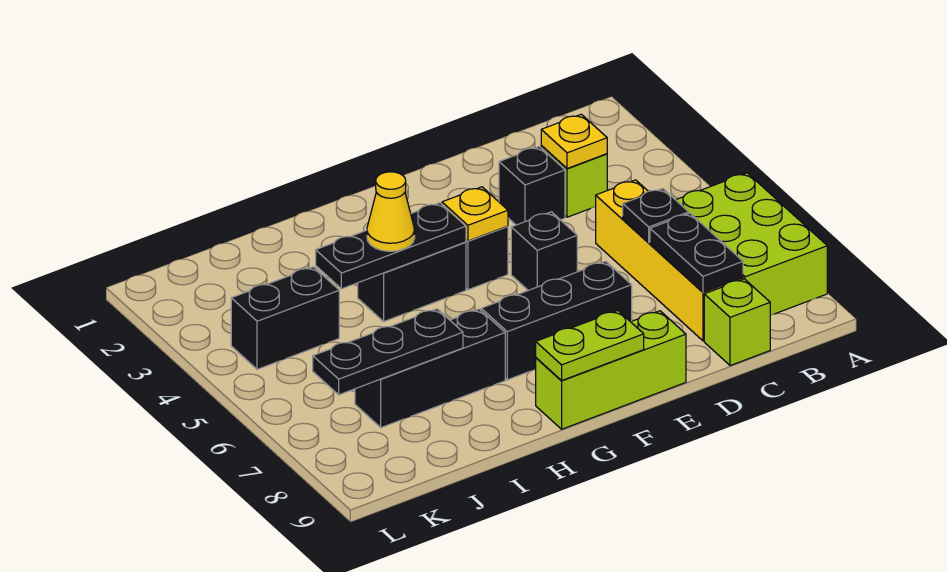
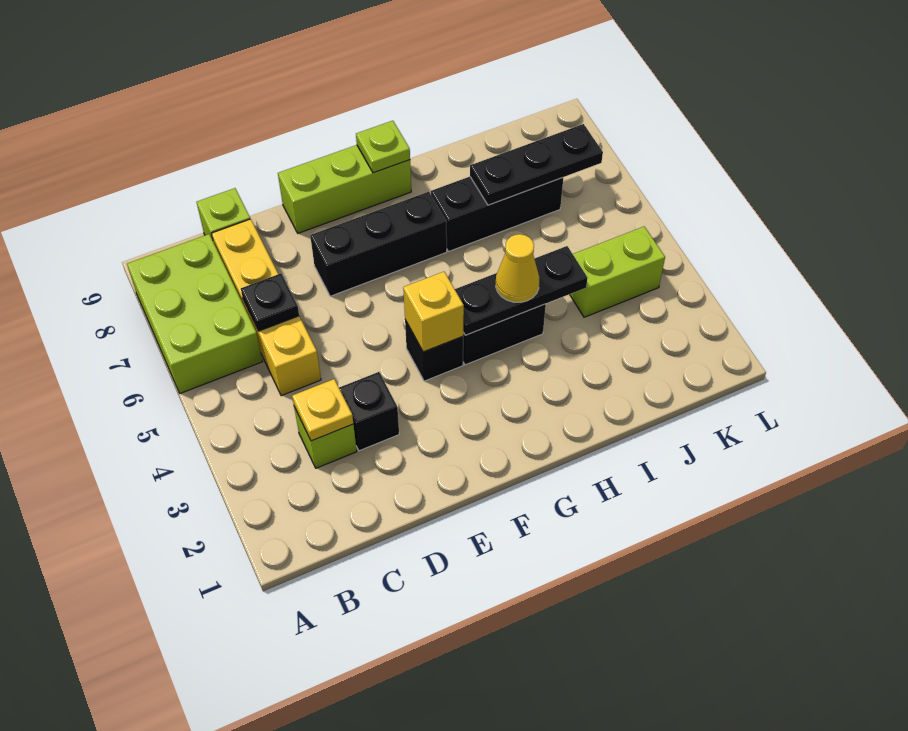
black plate C7:C8 level 2 -> none
black brick E5 level 1 -> none
yellow plate F4 level 2 -> yellow brick F4 level 2
lime plate F9:G9 level 2 -> lime plate G9 level 2
black brick J4:K4 level 1 -> lime brick J4:K4 level 1

